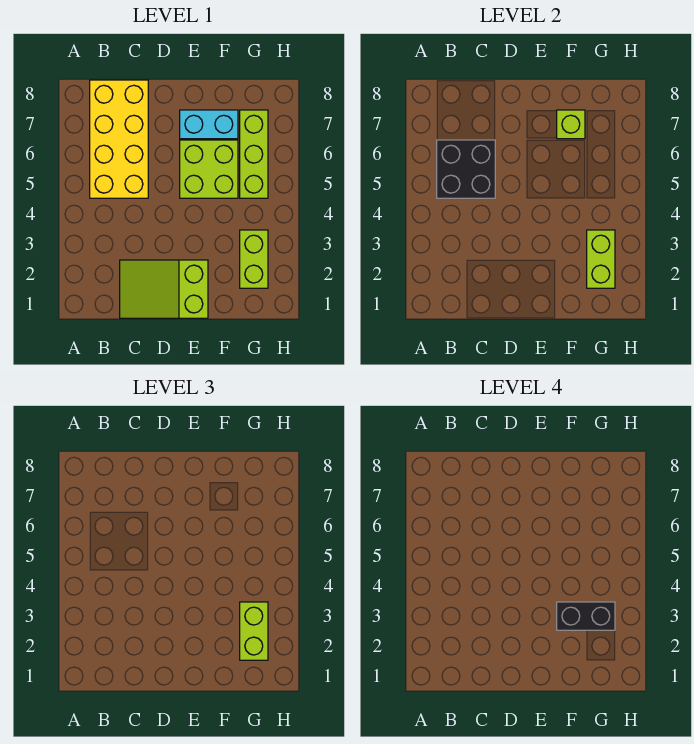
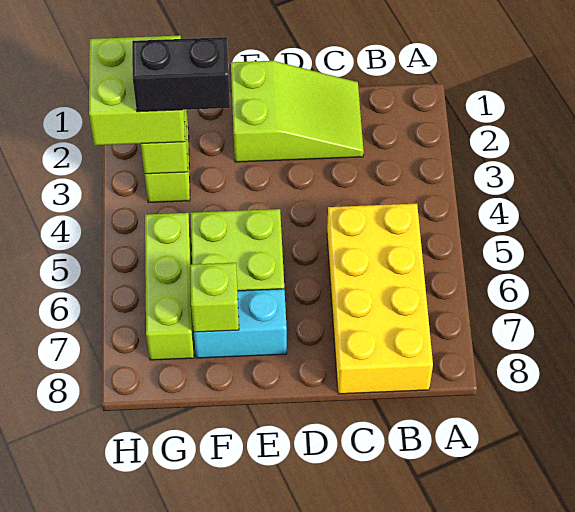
black brick B5:C6 level 2 -> none
lime brick G2:G3 level 3 -> lime brick G2:H3 level 3

